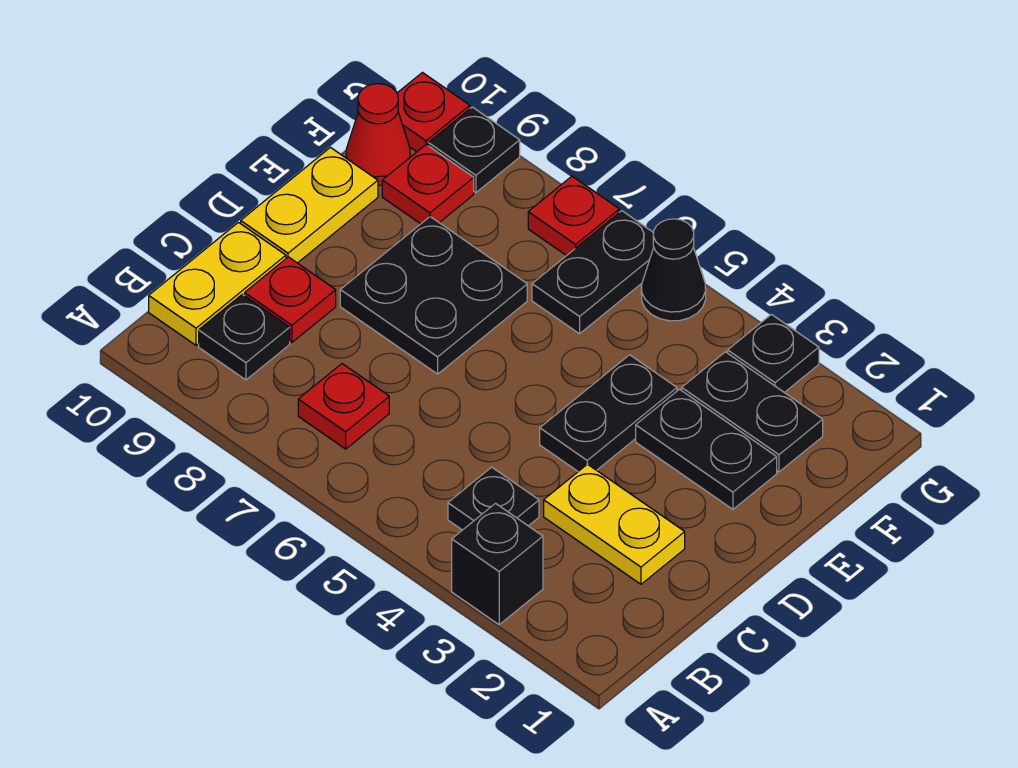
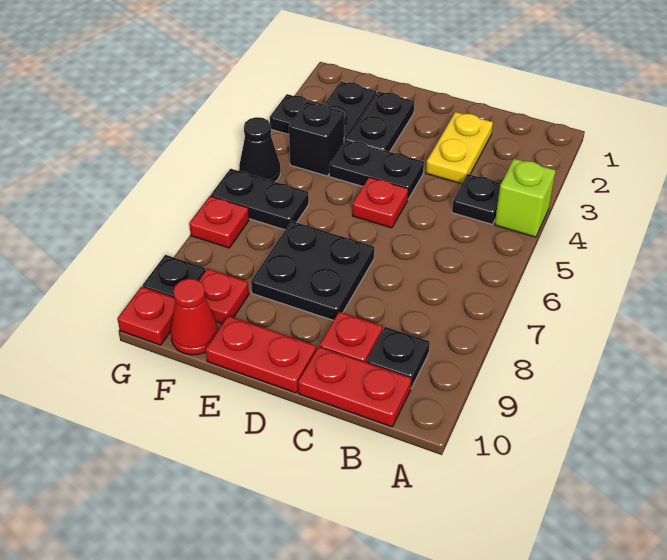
black brick A3 level 1 -> black brick F4 level 1
none -> lime brick A4 level 1
red plate B7 level 1 -> red plate D5 level 1
yellow plate B10:C10 level 1 -> red plate B10:C10 level 1
yellow plate D10:E10 level 1 -> red plate D10:E10 level 1

